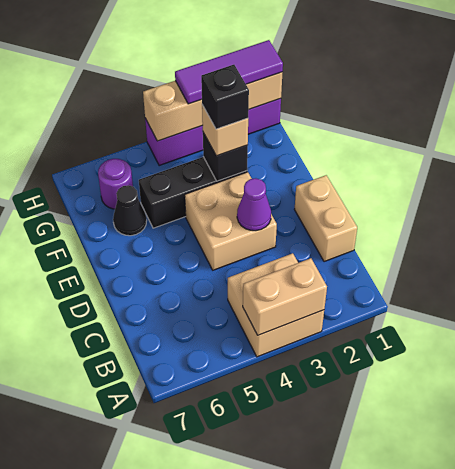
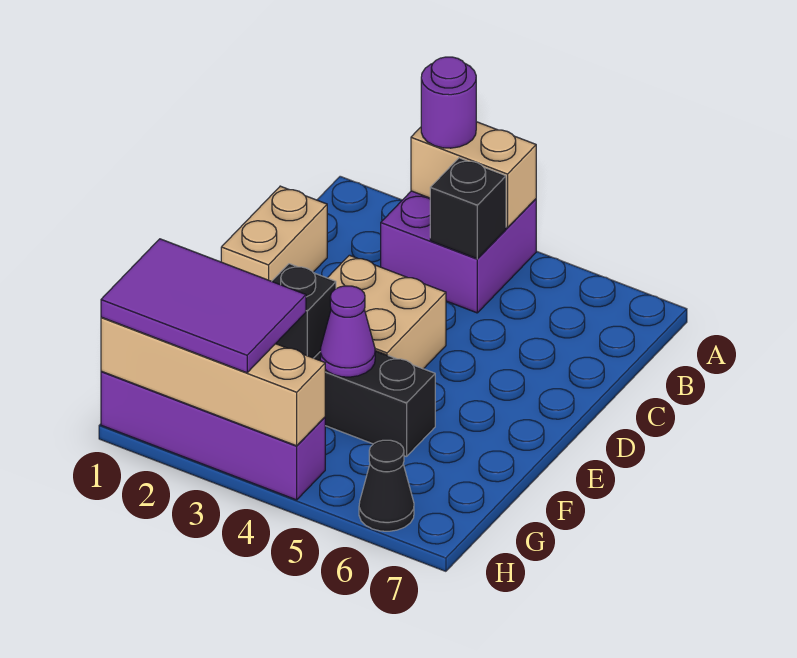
tan brick A3:B4 level 1 -> purple brick A3:B4 level 1
purple cone D3 level 2 -> purple cone F4 level 2
tan brick F3 level 3 -> none
black brick F3 level 4 -> black brick B4 level 2
black cone F6 level 1 -> black cone H6 level 1
purple round brick G6 level 1 -> purple round brick A3 level 3
purple tile H1:H3 level 3 -> purple tile G1:H3 level 3

